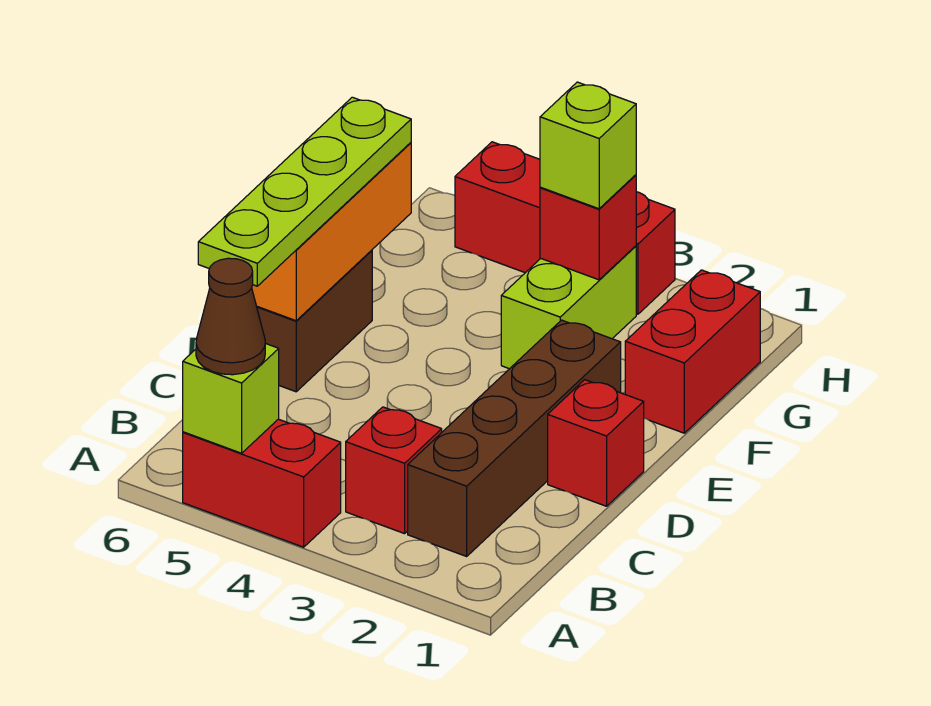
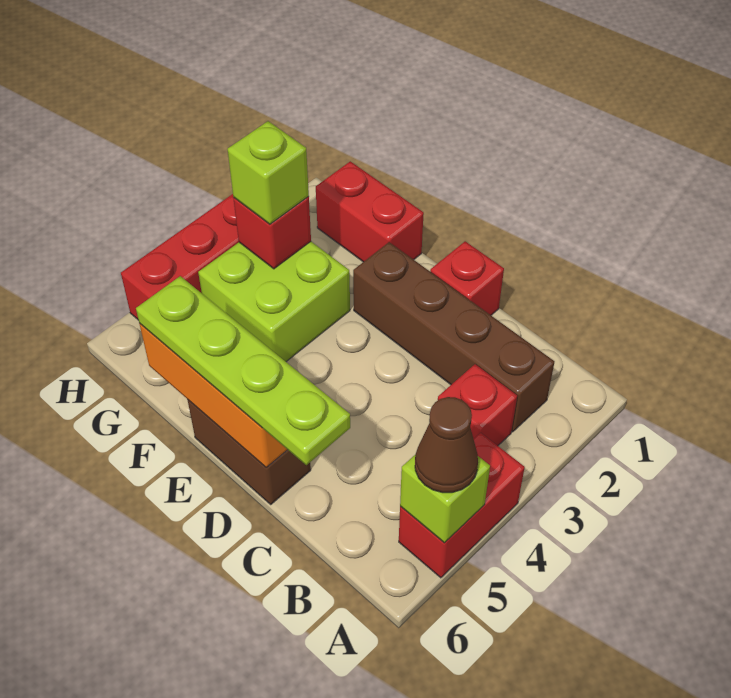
lime brick F3:G3 level 1 -> lime brick F3:G4 level 1

